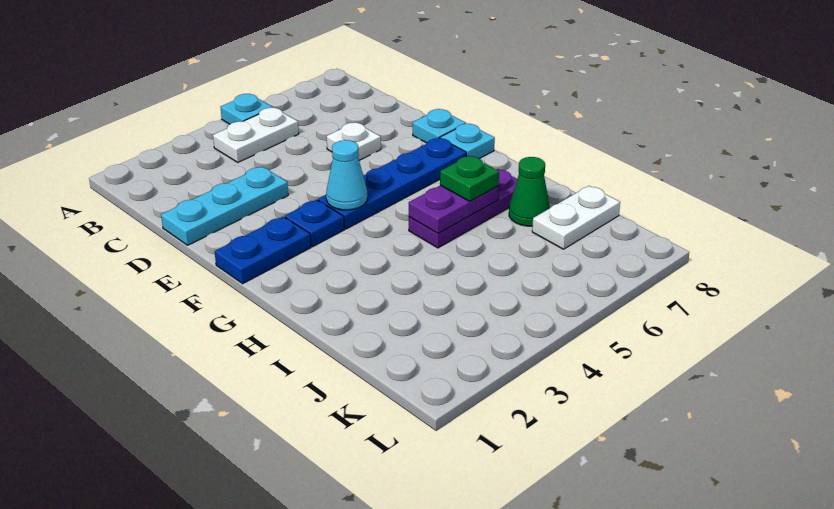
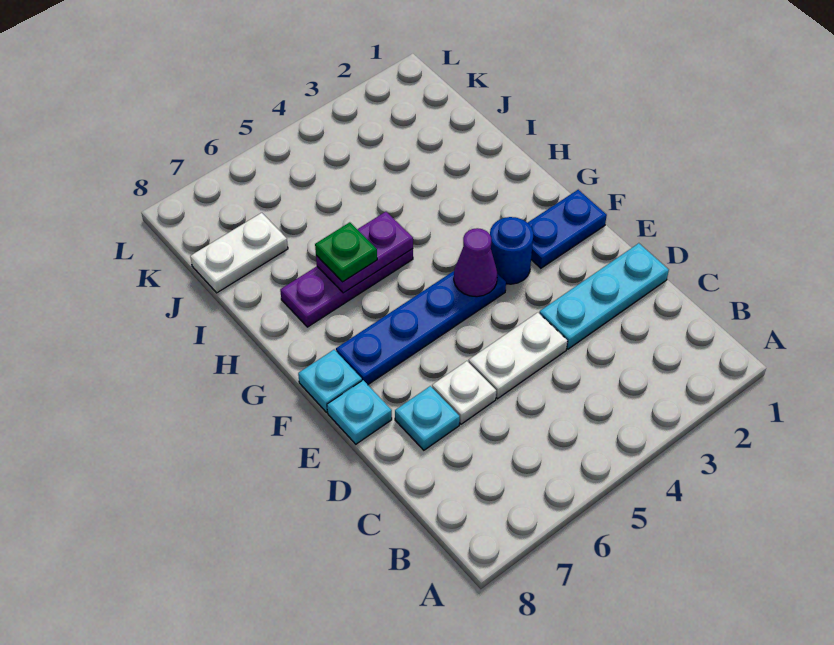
cyan plate A5 level 1 -> cyan plate D7 level 1
white plate B4:B5 level 1 -> white plate D4:D5 level 1
blue plate F3 level 1 -> blue round brick F3 level 1
cyan cone F4 level 2 -> purple cone F4 level 2
green cone I7 level 1 -> none

